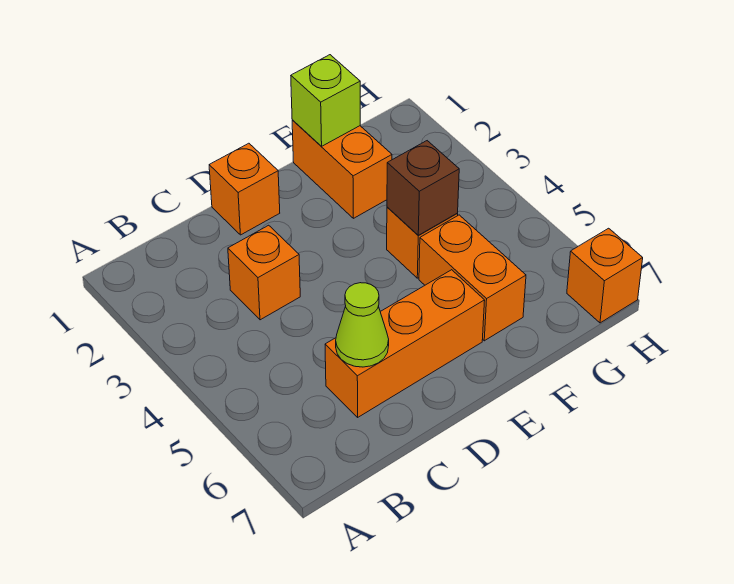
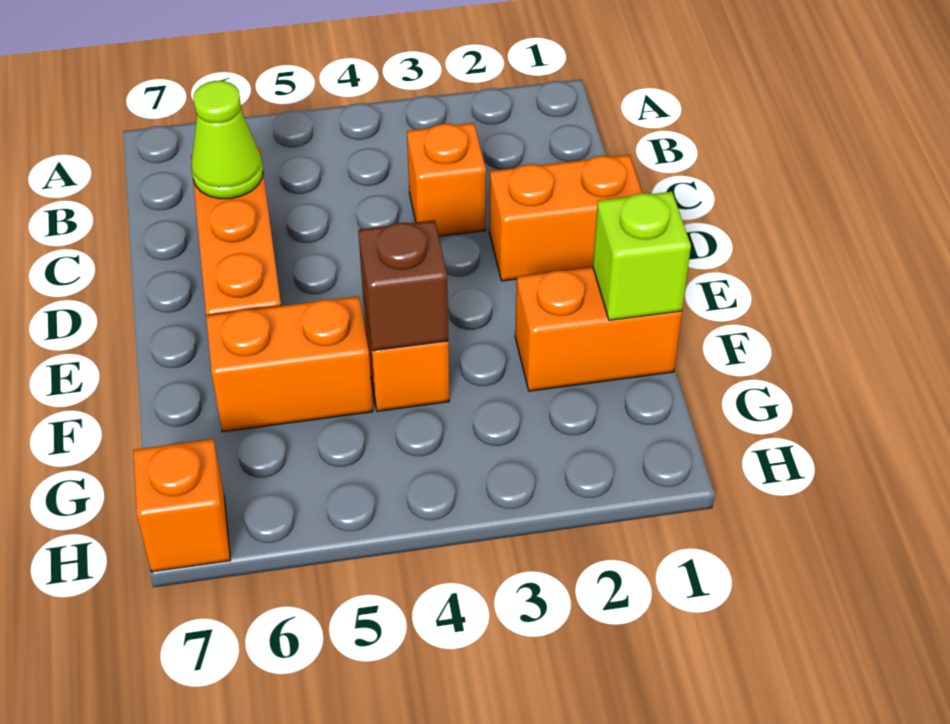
orange brick D1 level 1 -> orange brick D1:D2 level 1

